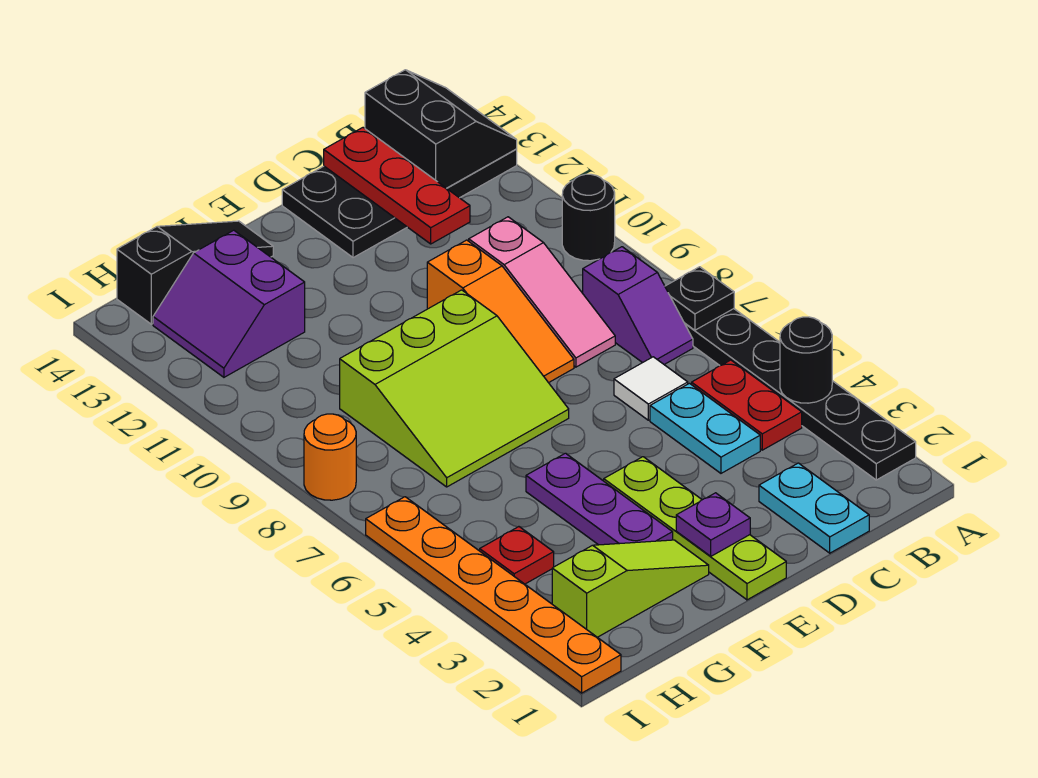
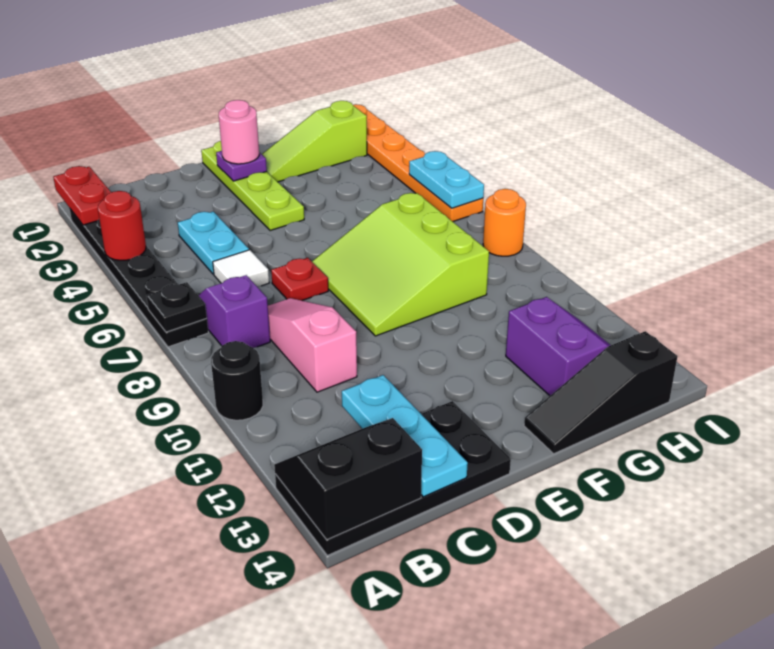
black round brick A4 level 2 -> red round brick A4 level 2
black slope A13:B14 level 2 top B -> black slope A13:B14 level 2 top 14
red plate B4:B5 level 1 -> red plate A1:A2 level 2
cyan plate C1:C2 level 1 -> cyan plate I5:I6 level 2
red plate C12:C14 level 2 -> cyan plate C12:C14 level 2
orange slope D8:D10 level 1 top 10 -> none
none -> pink round brick E2 level 3
lime slope E7:G9 level 1 top 9 -> lime slope E7:G9 level 1 top G
purple plate F3:F5 level 1 -> none
red plate H4 level 1 -> red plate D7 level 1

